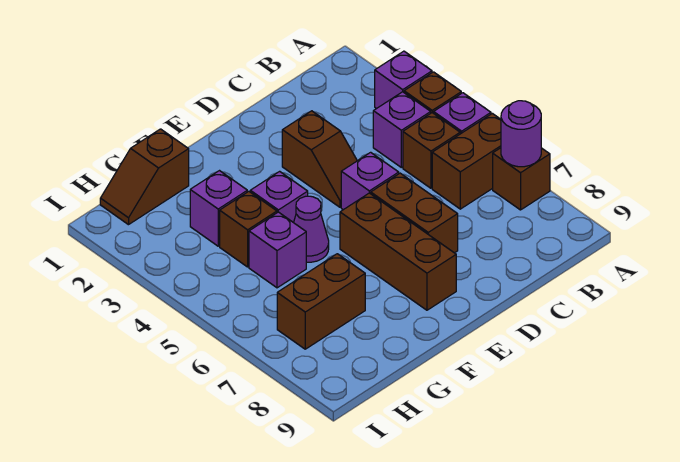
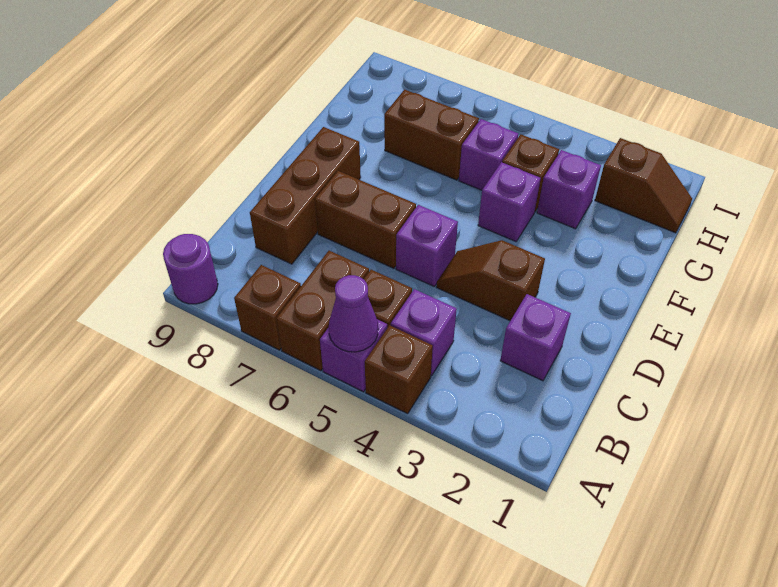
purple brick A3 level 1 -> purple brick C2 level 1
purple round brick A7 level 2 -> purple round brick A9 level 1
brown brick E6:E8 level 1 -> brown brick C8:E8 level 1
purple cone F5 level 1 -> purple cone A5 level 2
brown slope G1:H1 level 1 top G -> brown slope H1:H2 level 1 top 2
brown brick G7:H7 level 1 -> brown brick G6:G7 level 1

